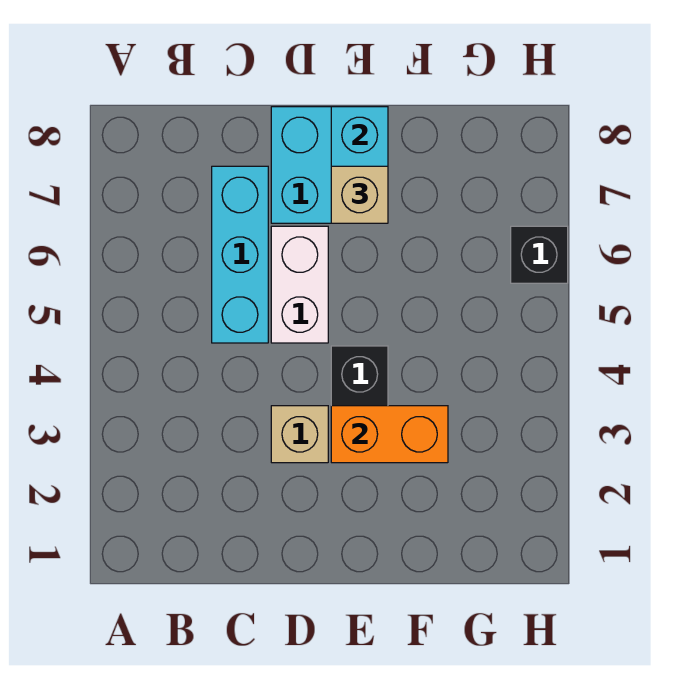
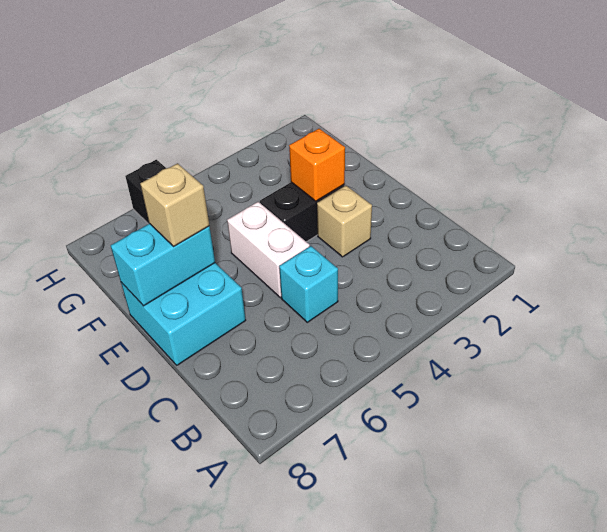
cyan brick C5:C7 level 1 -> cyan brick C5 level 1
white brick D5:D6 level 1 -> white brick D5:E5 level 1
orange brick E3:F3 level 2 -> orange brick E3 level 2

